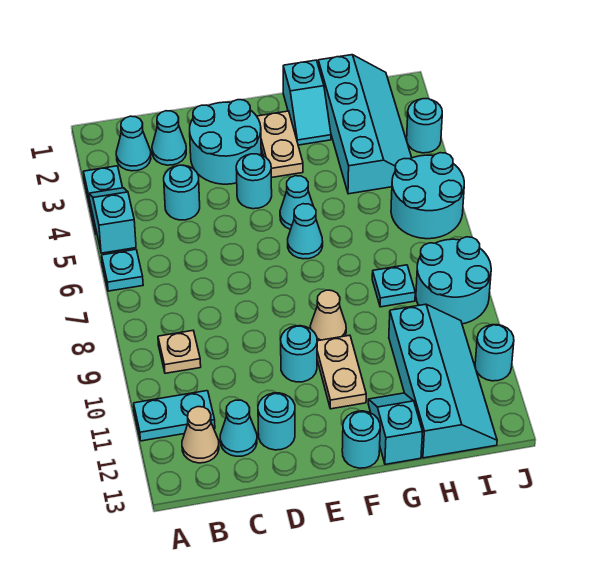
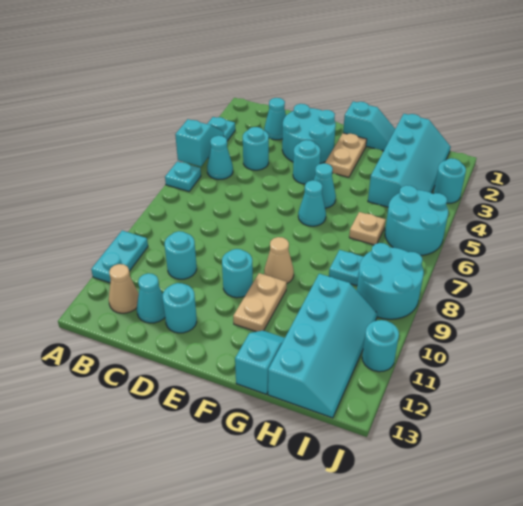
cyan plate A11:B11 level 1 -> cyan plate A10:A11 level 1
cyan cone B2 level 1 -> cyan cone B5 level 1
tan plate B9 level 1 -> tan plate H6 level 1
cyan round brick F13 level 1 -> cyan round brick C10 level 1
cyan slope G1:G2 level 1 top 1 -> cyan slope F1:G1 level 1 top F

